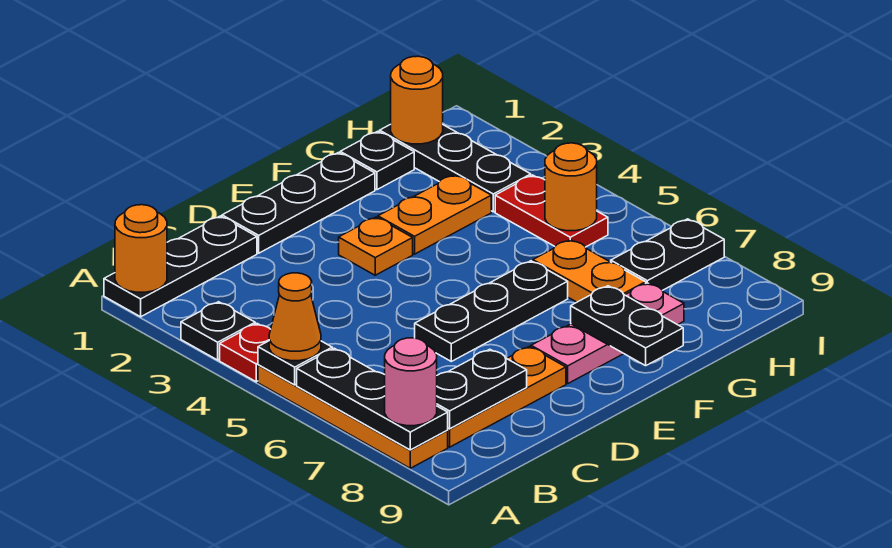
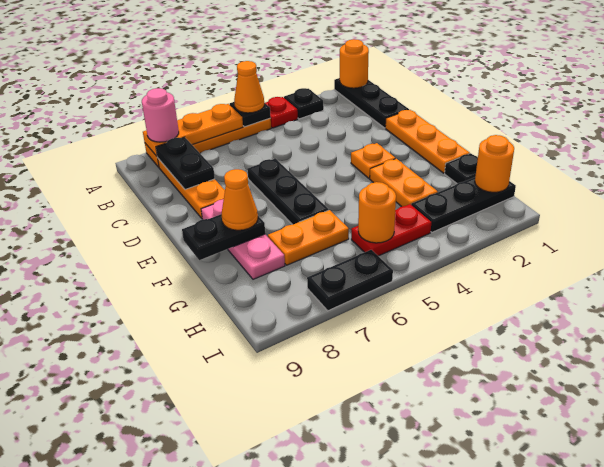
black plate A6:A8 level 2 -> orange plate A6:A8 level 2
black plate D1:F1 level 1 -> orange plate D1:F1 level 1
none -> orange cone F8 level 3
black plate H7:I7 level 1 -> black plate I6:I7 level 1

